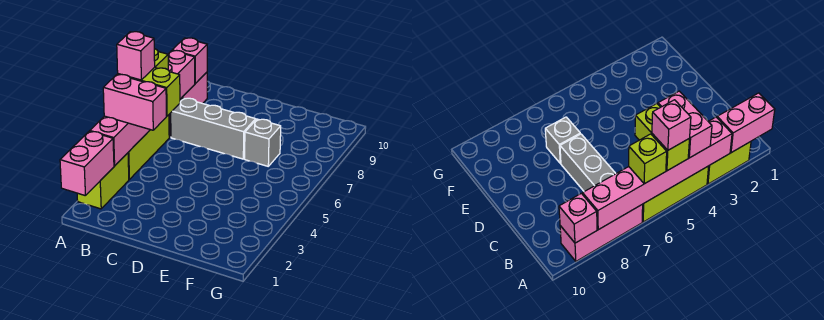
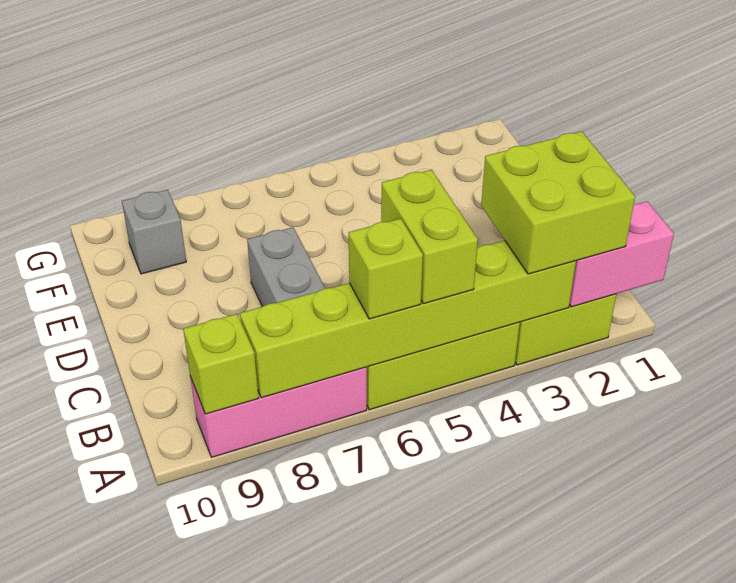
none -> lime brick A2:B3 level 3
pink brick A3:A8 level 2 -> lime brick A3:A8 level 2
pink brick A4:B4 level 3 -> none
pink brick A5 level 4 -> none
pink brick A9 level 2 -> lime brick A9 level 2
grey brick E7 level 1 -> grey brick F9 level 1

